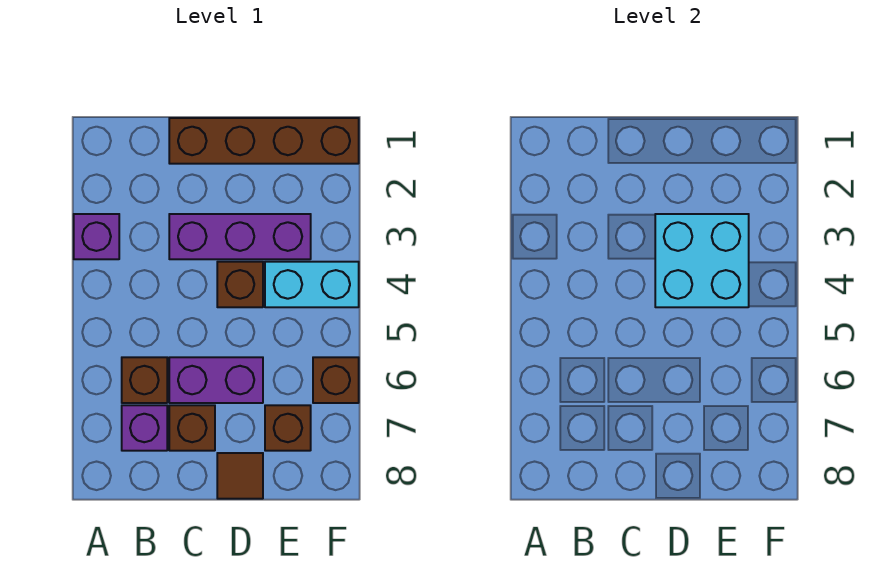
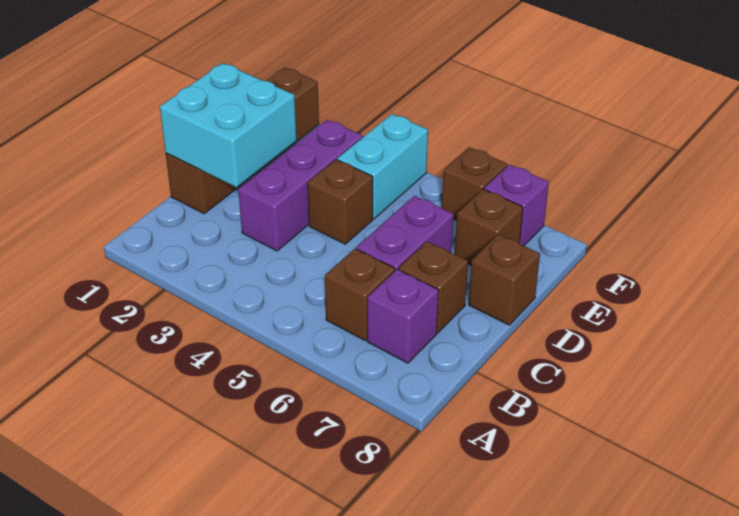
purple brick A3 level 1 -> purple brick F7 level 1
cyan brick D3:E4 level 2 -> cyan brick C1:D2 level 2
brown tile D8 level 1 -> brown brick D8 level 1

